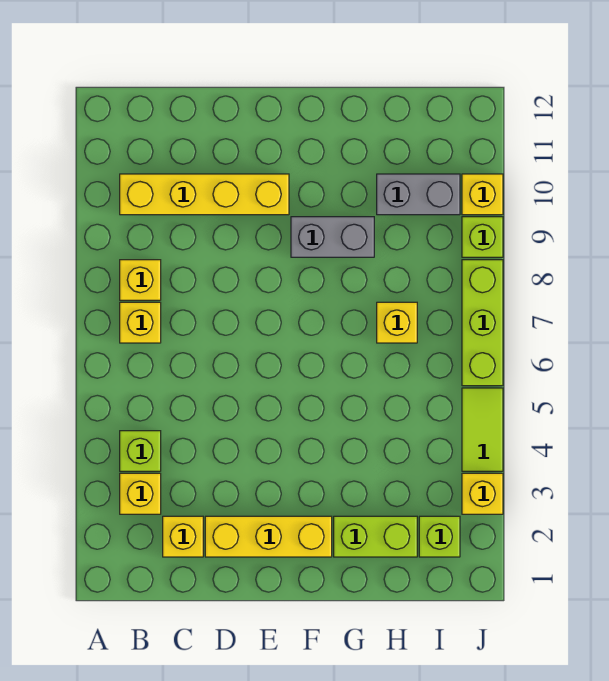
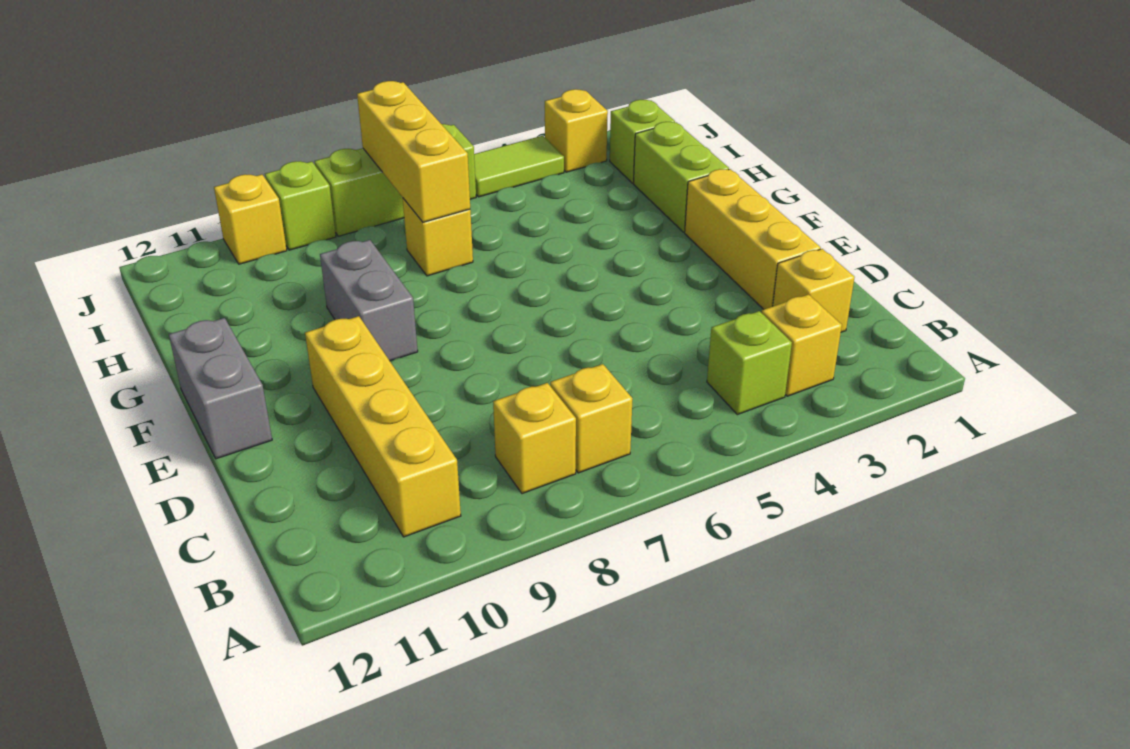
none -> yellow brick H7:J7 level 2
grey brick H10:I10 level 1 -> grey brick E12:F12 level 1

